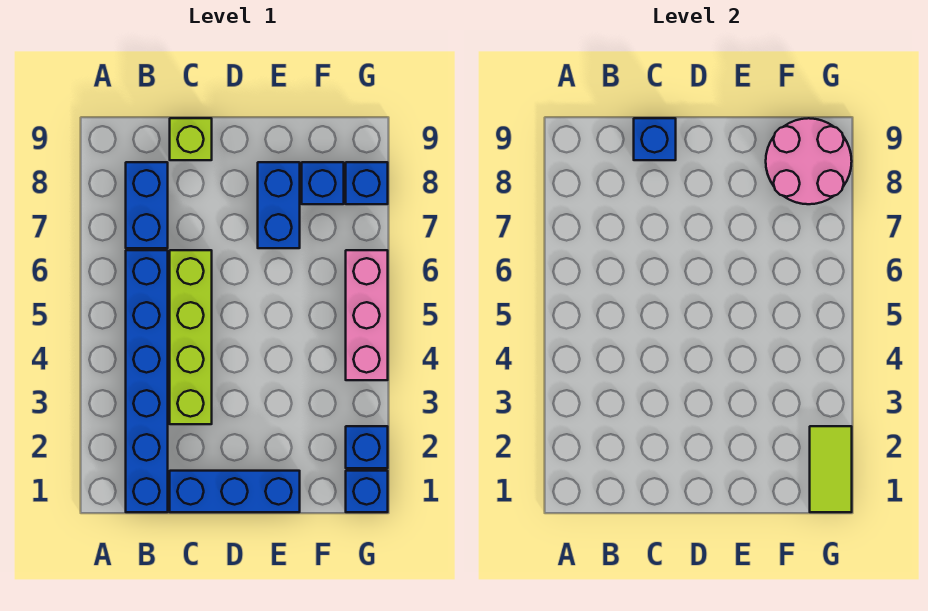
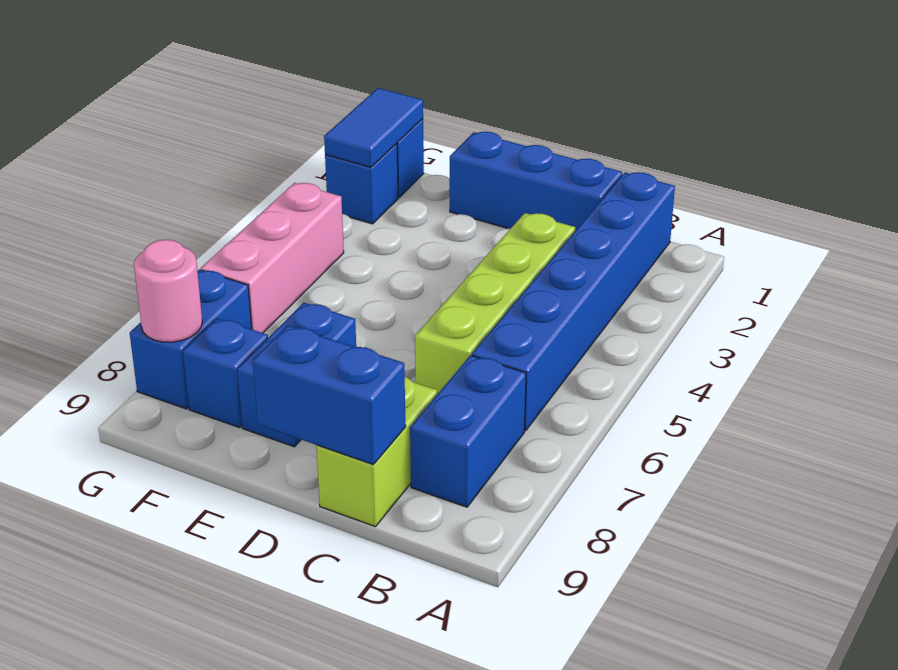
lime brick C9 level 1 -> lime brick C8:C9 level 1
blue brick C9 level 2 -> blue brick C9:D9 level 2
pink round brick F8:G9 level 2 -> pink round brick G8 level 2
lime tile G1:G2 level 2 -> blue tile G1:G2 level 2
blue brick G8 level 1 -> blue brick G7:G8 level 1

